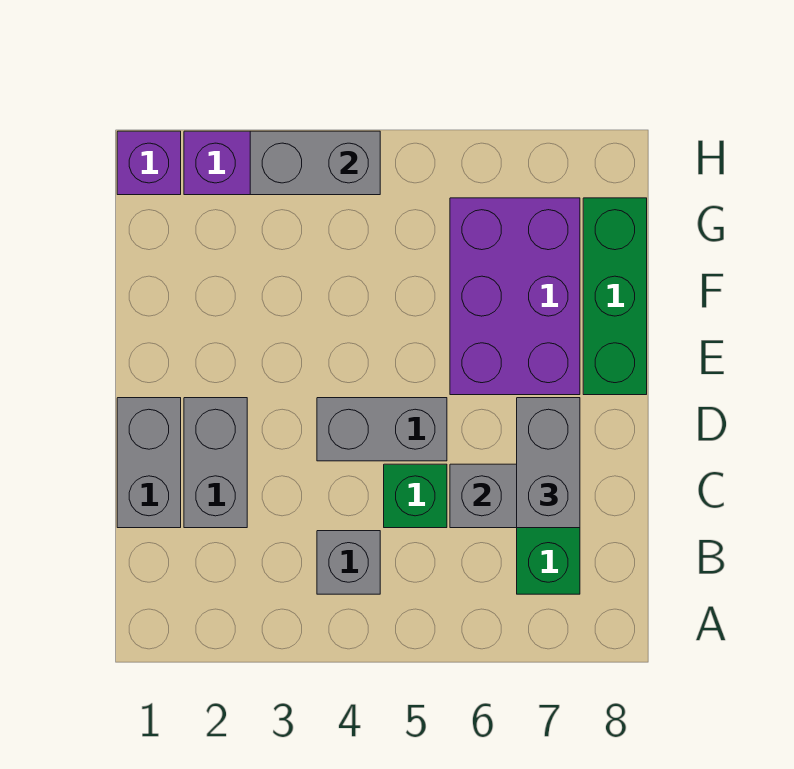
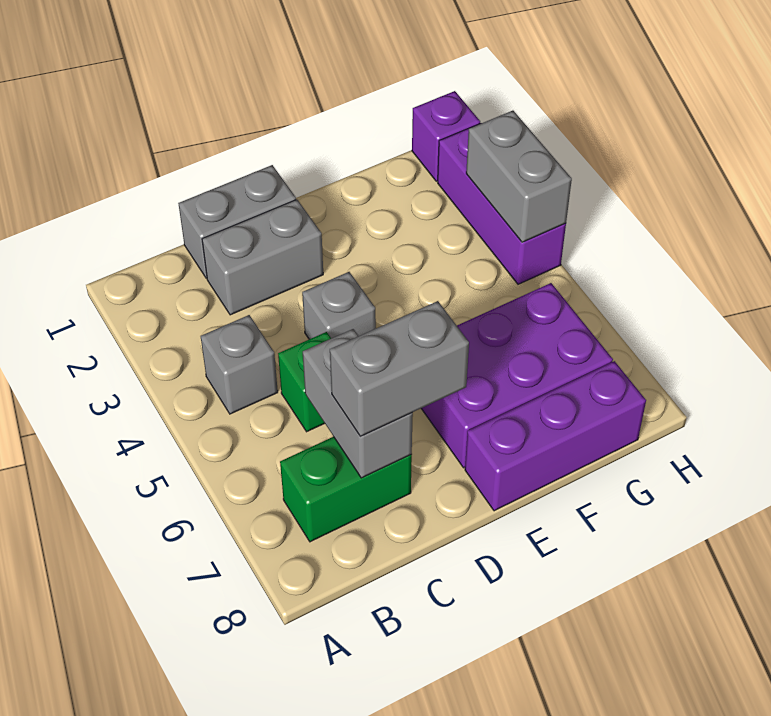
grey brick D4:D5 level 1 -> grey brick D4 level 1
green brick E8:G8 level 1 -> purple brick E8:G8 level 1

